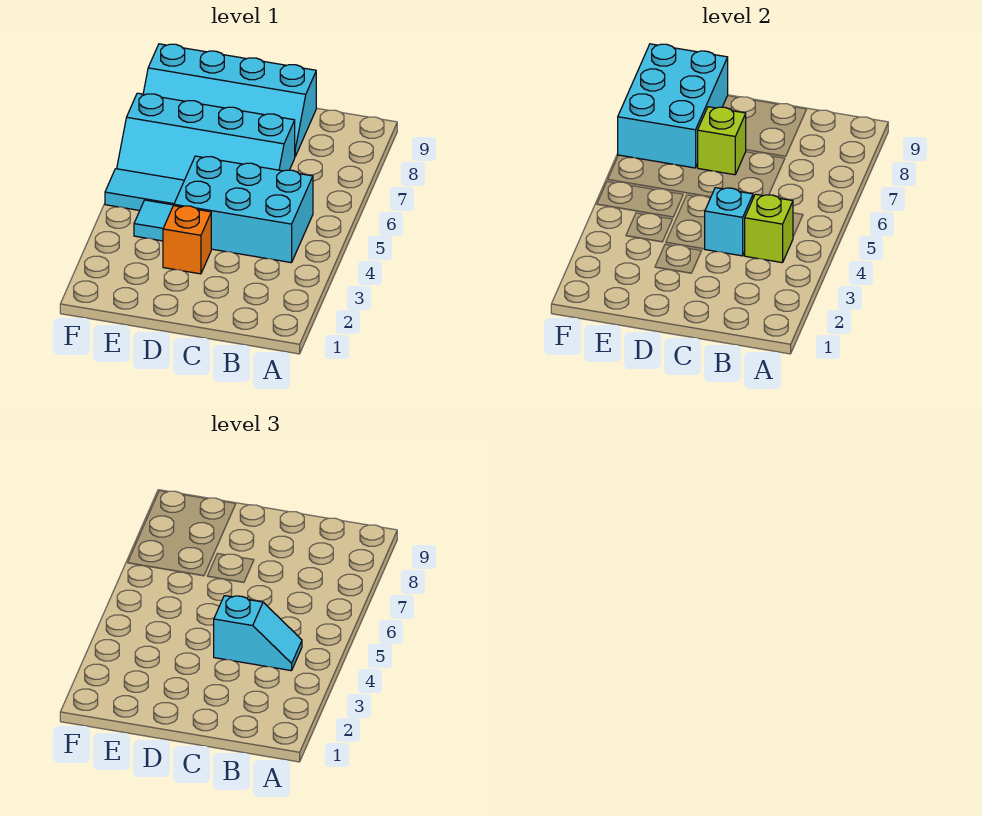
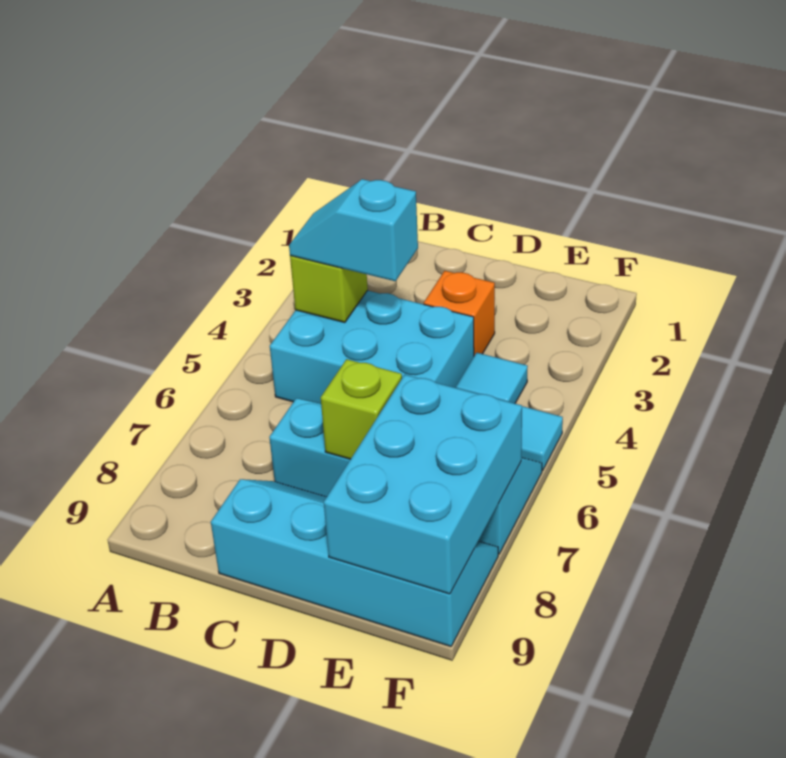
cyan brick C4 level 2 -> none

